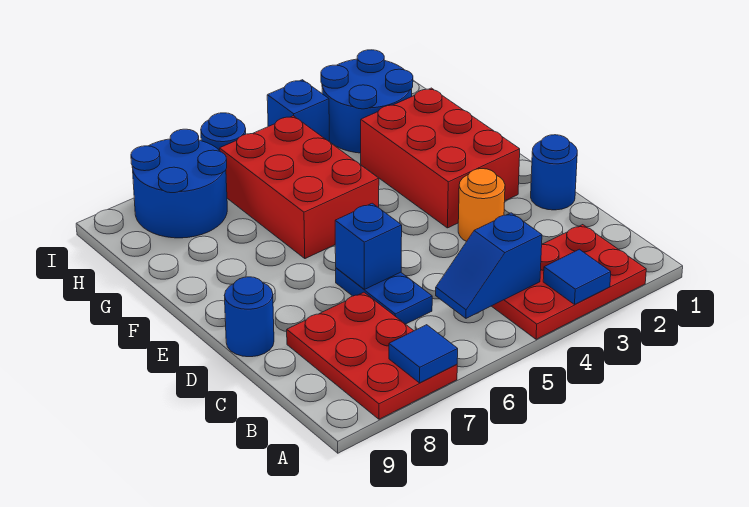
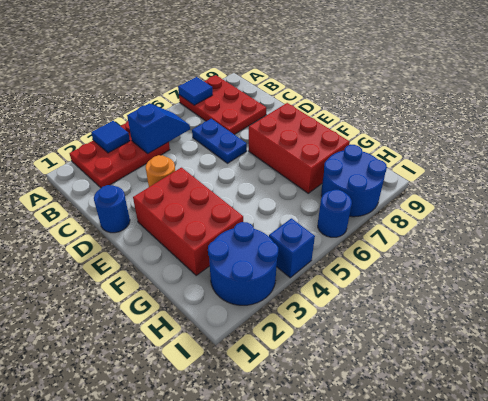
blue brick D6 level 2 -> none
blue round brick D9 level 1 -> none
red brick F5:H6 level 1 -> red brick E7:G8 level 1

